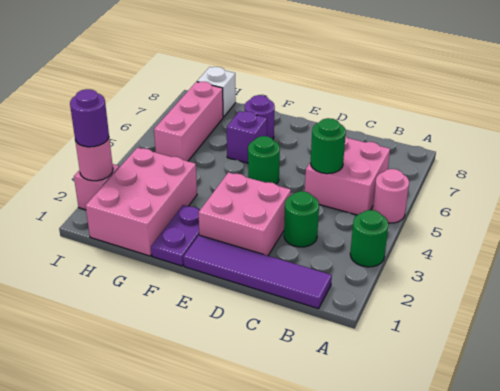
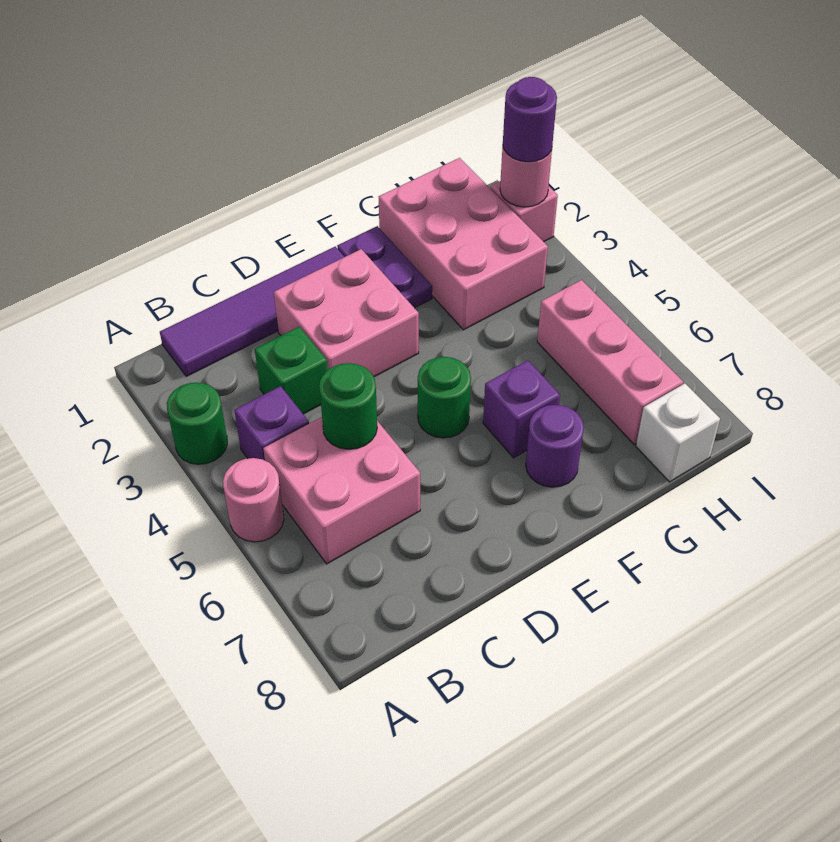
none -> purple brick B4 level 1
green round brick C3 level 1 -> green brick C3 level 1

